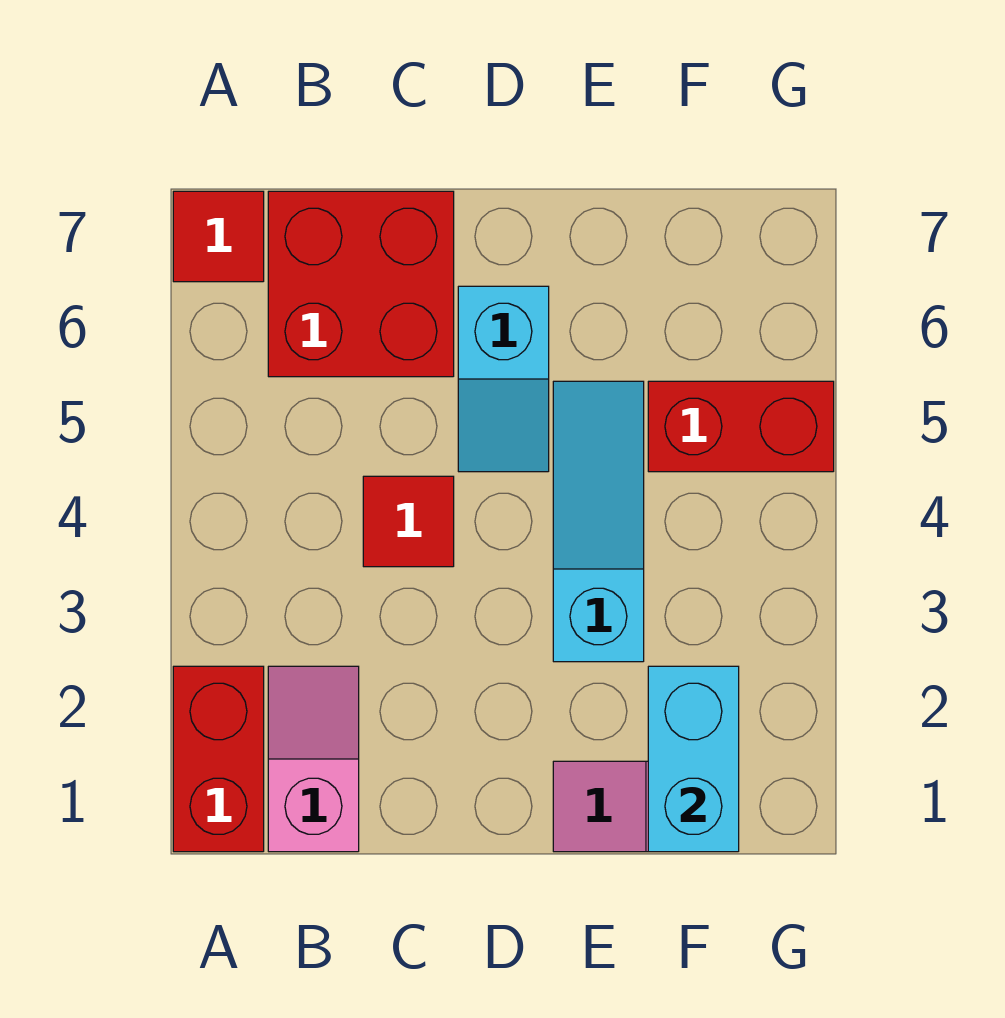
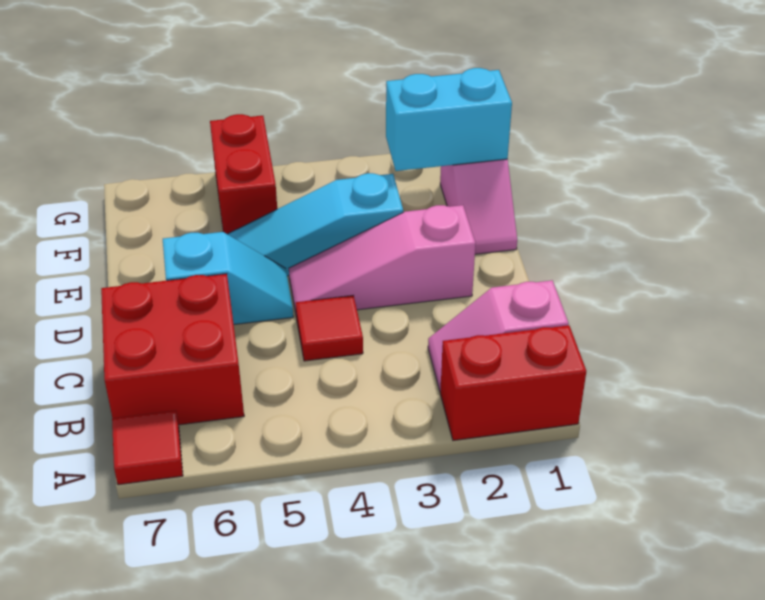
none -> pink slope D2:D4 level 1 top 2

